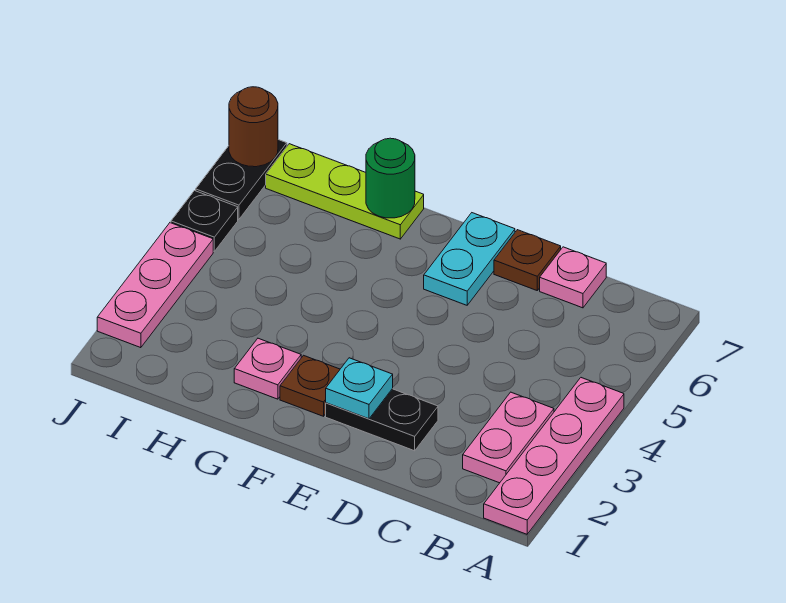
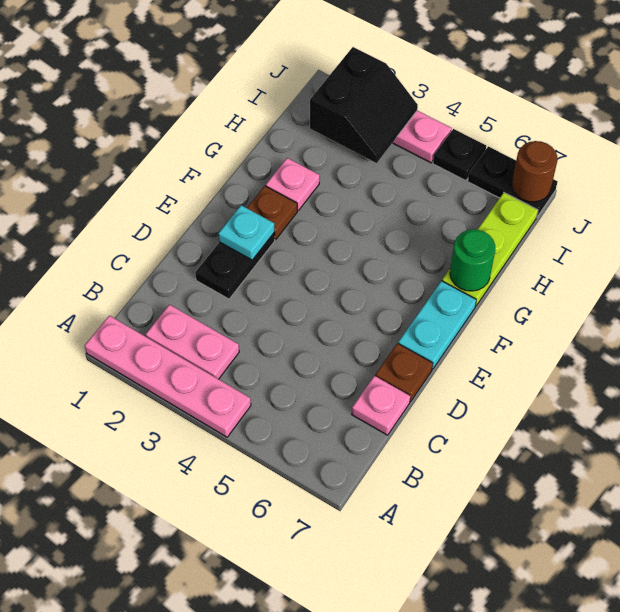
cyan plate E6:E7 level 1 -> cyan plate E7:F7 level 1
none -> black slope I2:J3 level 2 top 2

